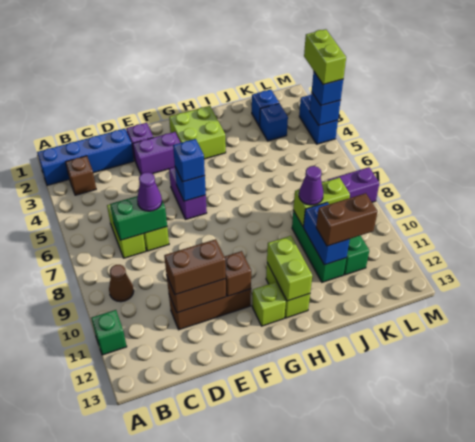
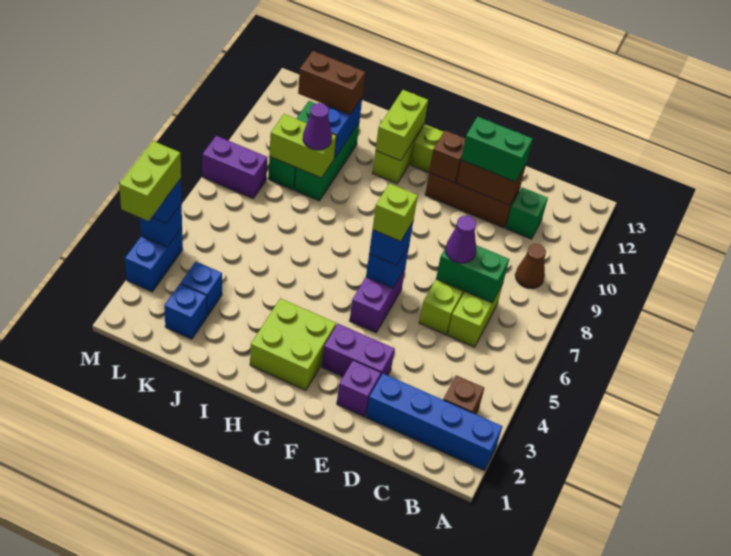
green brick A11 level 1 -> green brick C11 level 1
brown brick D11:E11 level 3 -> green brick D11:E11 level 3
none -> lime brick F6 level 4

